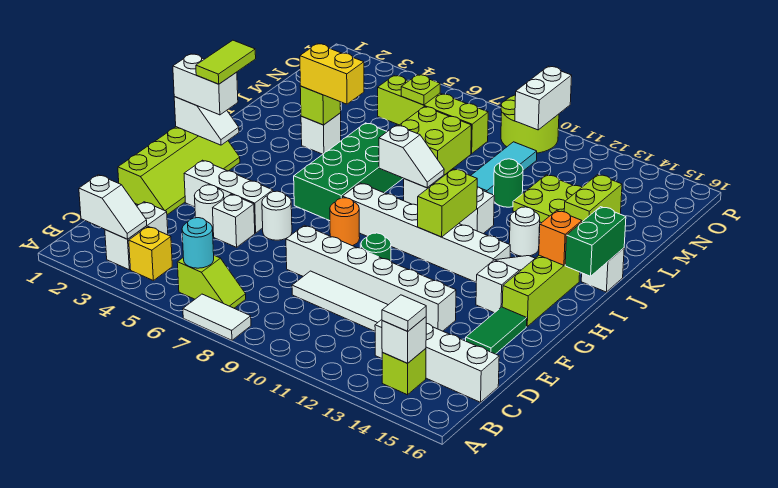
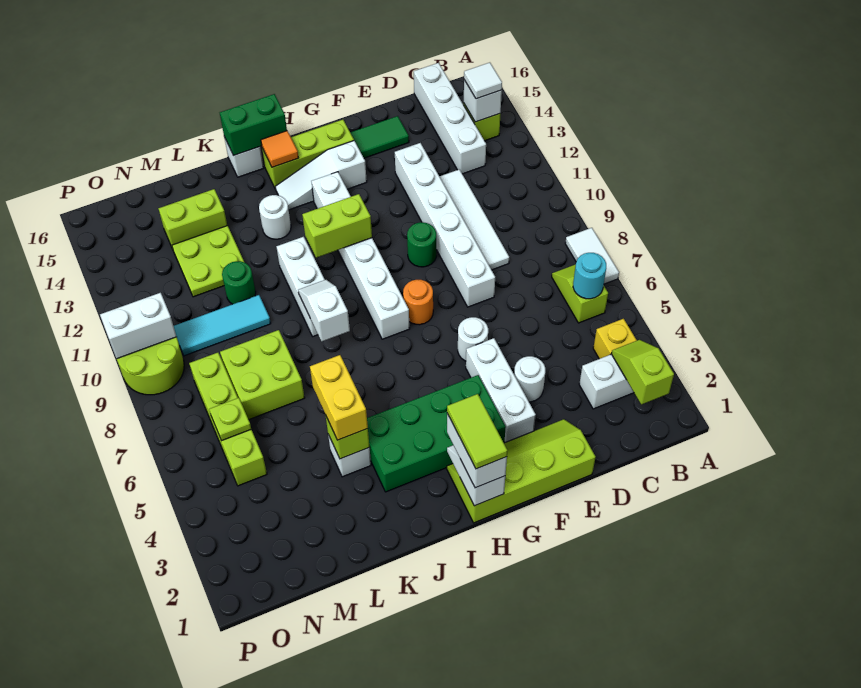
white slope B2:B3 level 2 top 2 -> lime slope B2:B3 level 2 top 2
white brick E5 level 1 -> none
lime tile H2:I2 level 4 -> lime tile H1:H2 level 4
green brick H6:K7 level 1 -> green brick G3:J4 level 1
orange brick I15 level 2 -> orange tile I15 level 2

